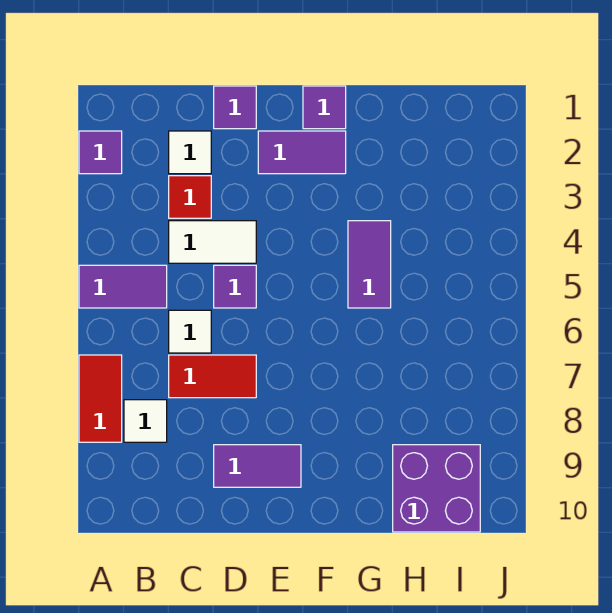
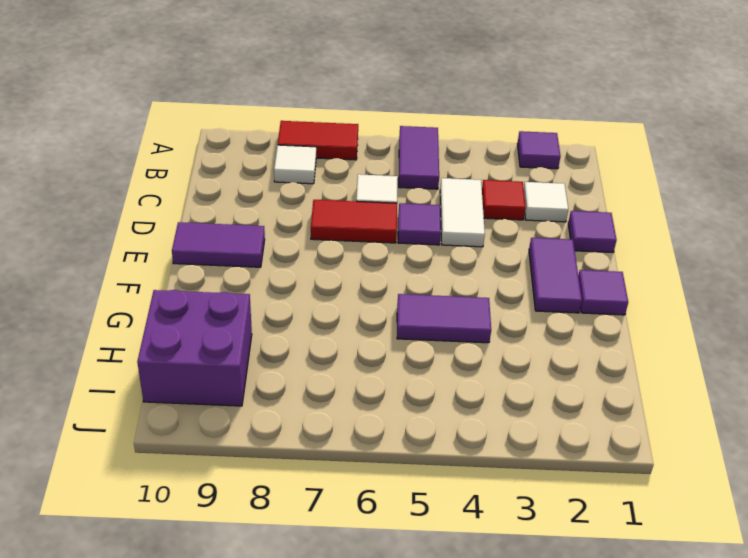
red tile C7:D7 level 1 -> red tile D6:D7 level 1
purple tile D9:E9 level 1 -> purple tile E9:E10 level 1

